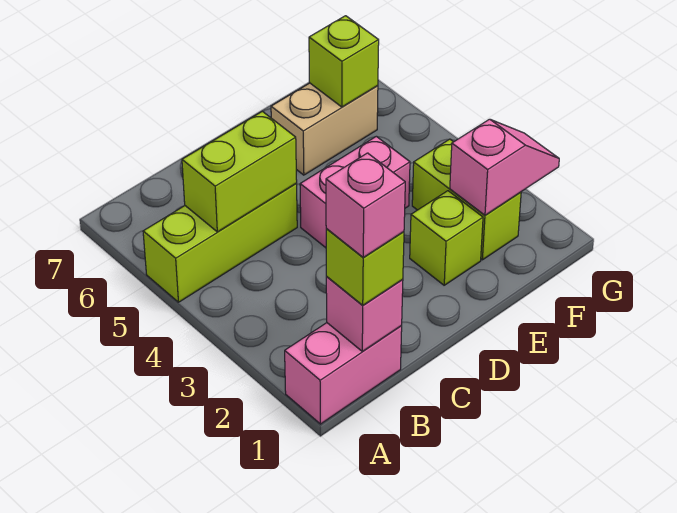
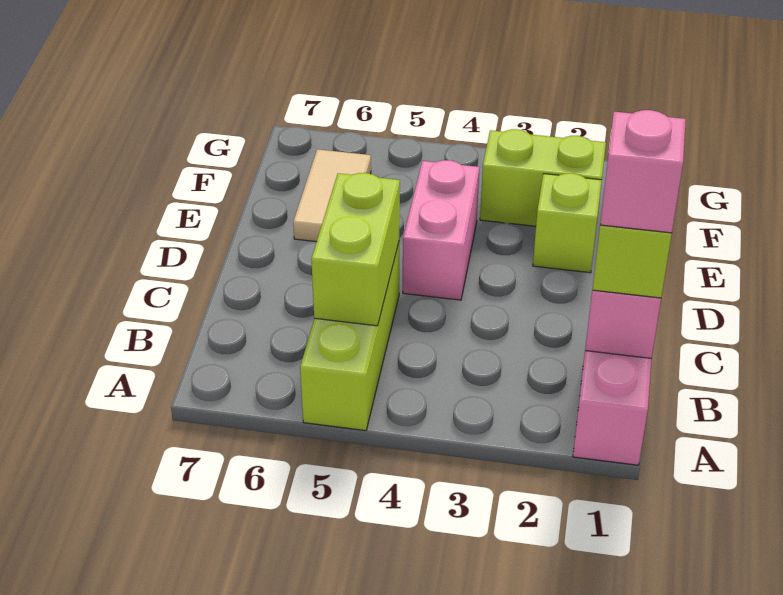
tan brick E6:F6 level 1 -> tan tile E6:F6 level 1
pink slope F2:G2 level 2 top F -> none
lime brick F6 level 2 -> none

